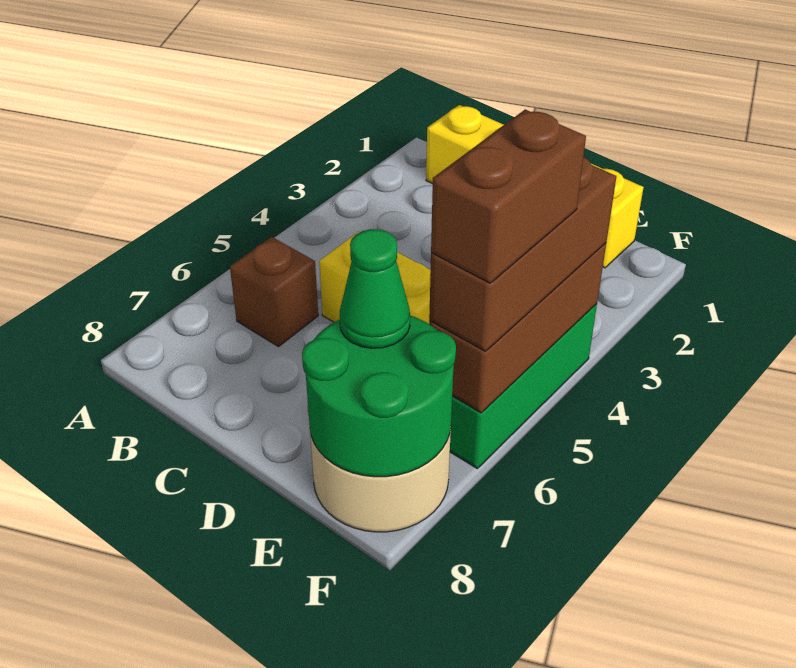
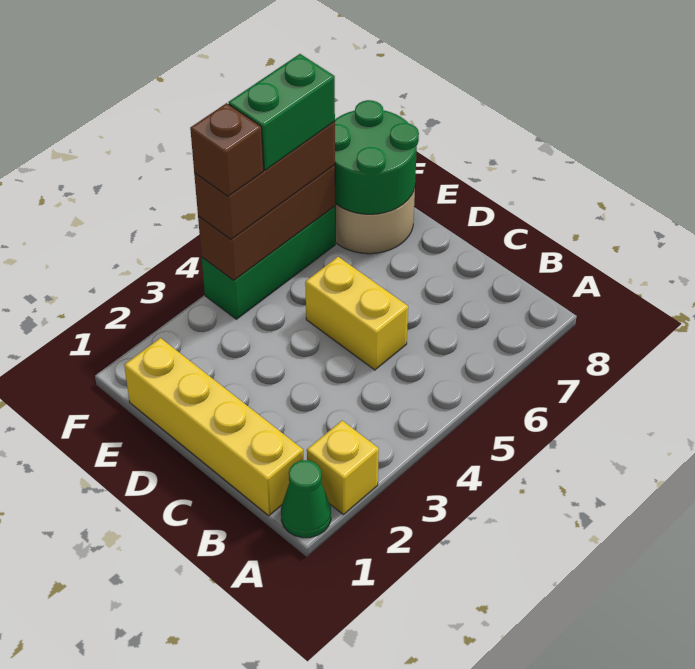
none -> yellow brick A2 level 1
brown brick B6 level 1 -> brown brick F4 level 4
green cone E7 level 3 -> green cone A1 level 1
brown brick F5:F6 level 4 -> green brick F5:F6 level 4

